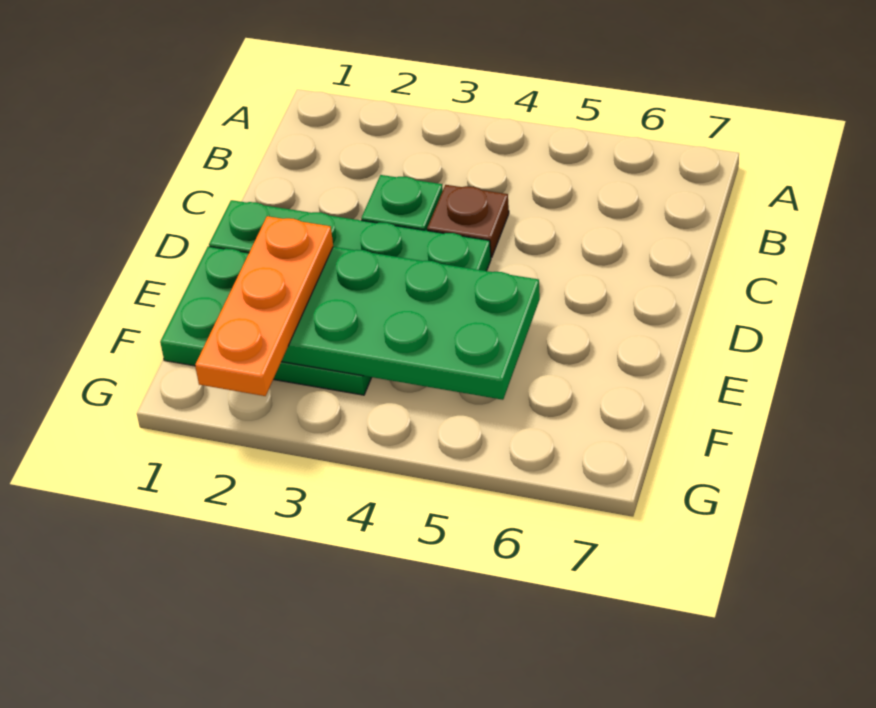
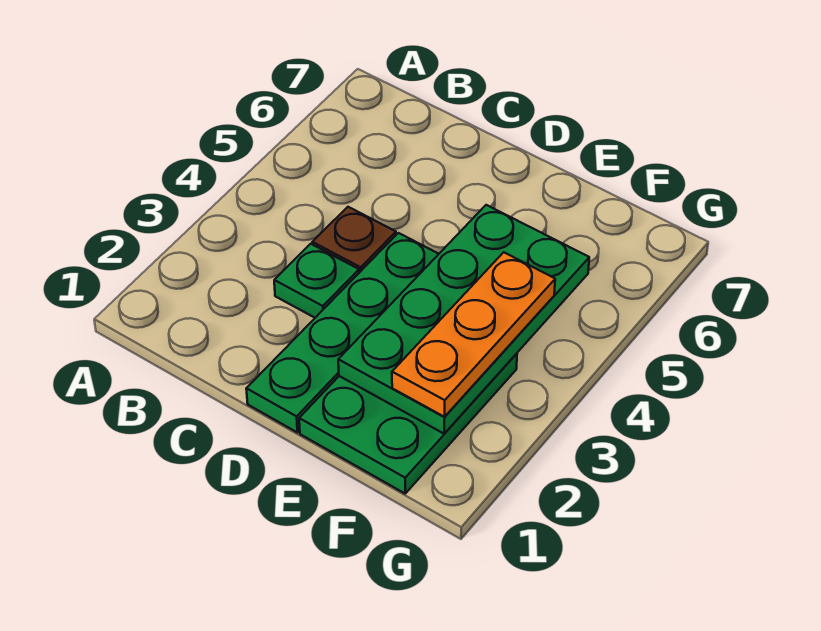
orange plate E2:G2 level 3 -> orange plate F2:F4 level 3

